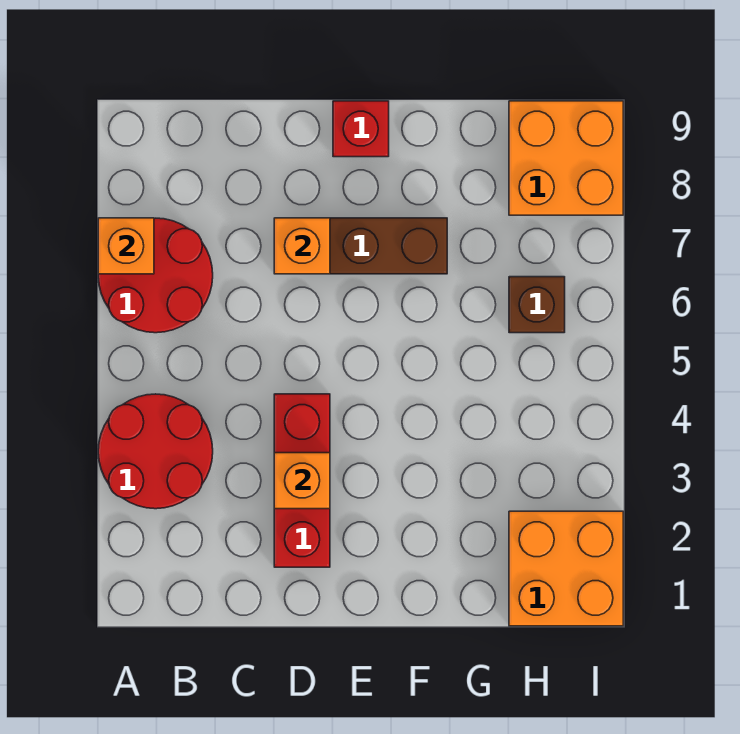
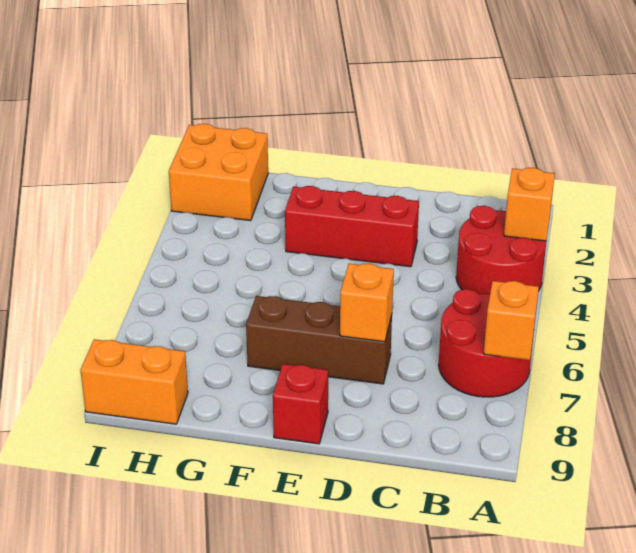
red brick D2:D4 level 1 -> red brick D3:F3 level 1
orange brick D3 level 2 -> orange brick A3 level 2
brown brick H6 level 1 -> none
orange brick H8:I9 level 1 -> orange brick H9:I9 level 1

